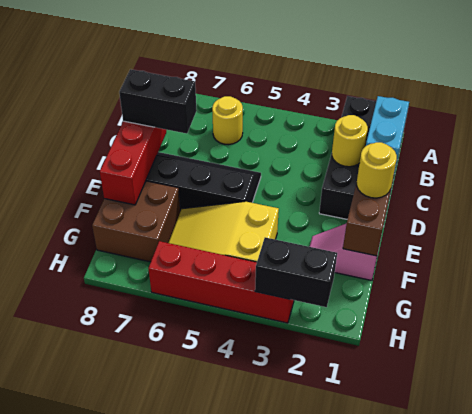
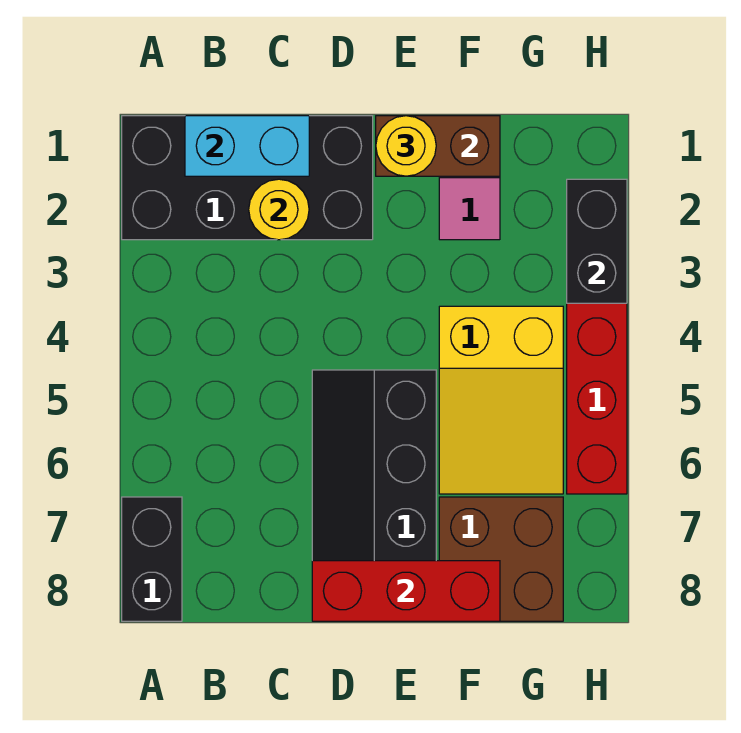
yellow round brick B6 level 1 -> none
black brick D7:D8 level 3 -> black brick A7:A8 level 1

